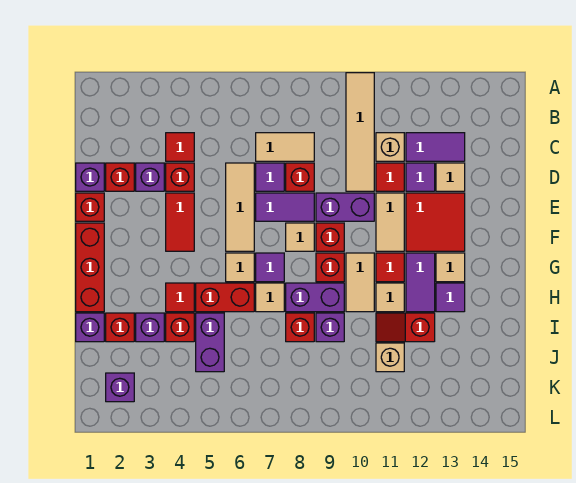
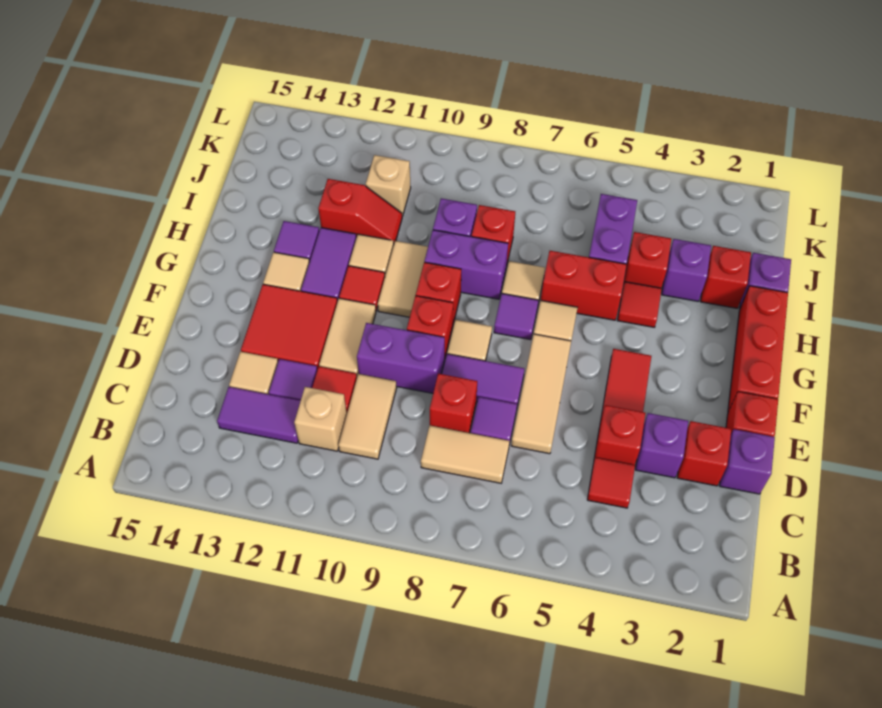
tan tile A10:D10 level 1 -> tan tile C10:D10 level 1
purple brick K2 level 1 -> none

